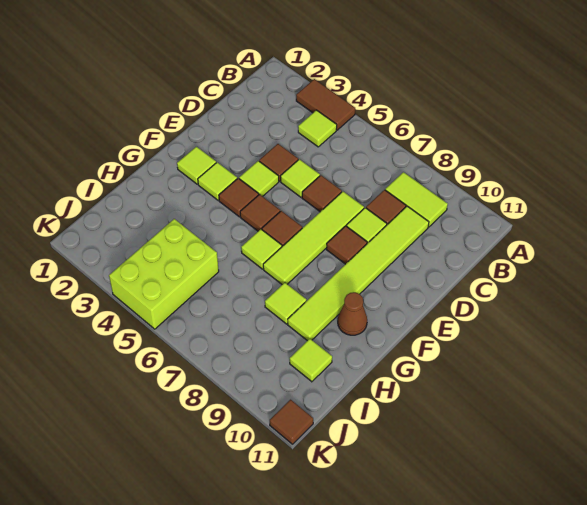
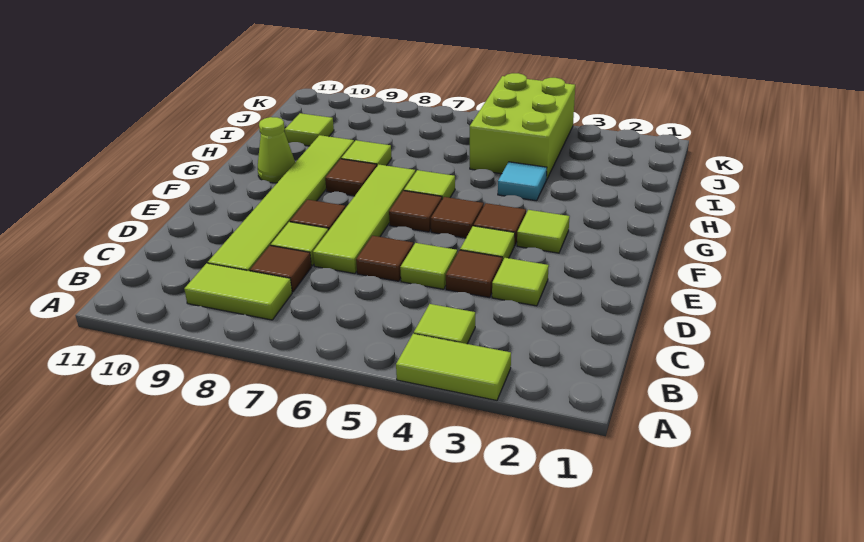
brown tile A3:A4 level 1 -> lime tile A3:A4 level 1
lime tile F2 level 1 -> lime tile D3 level 1
brown cone G10 level 1 -> lime cone G10 level 1
none -> cyan tile H4 level 1
brown tile K11 level 1 -> brown tile G8 level 1

